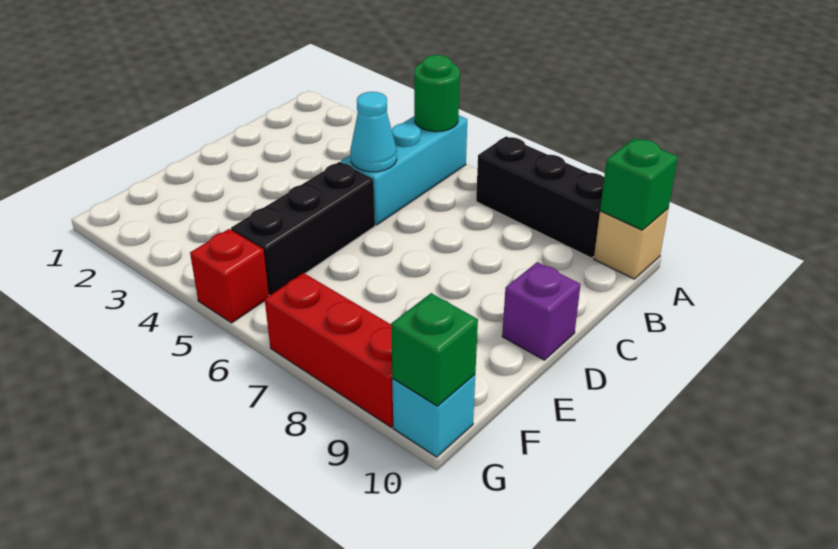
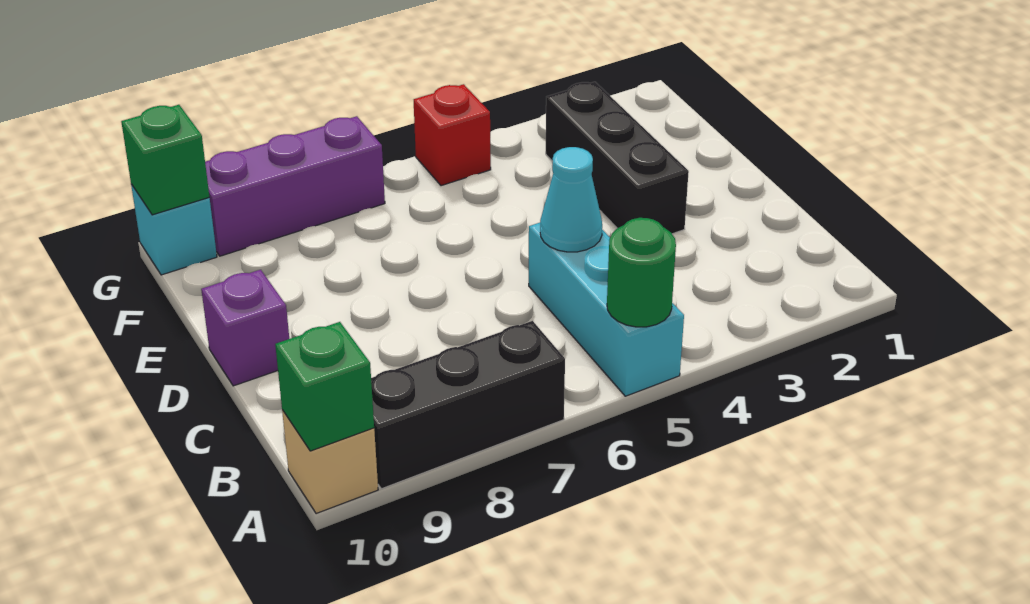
black brick D5:F5 level 1 -> black brick D3:F3 level 1
red brick G7:G9 level 1 -> purple brick G7:G9 level 1

